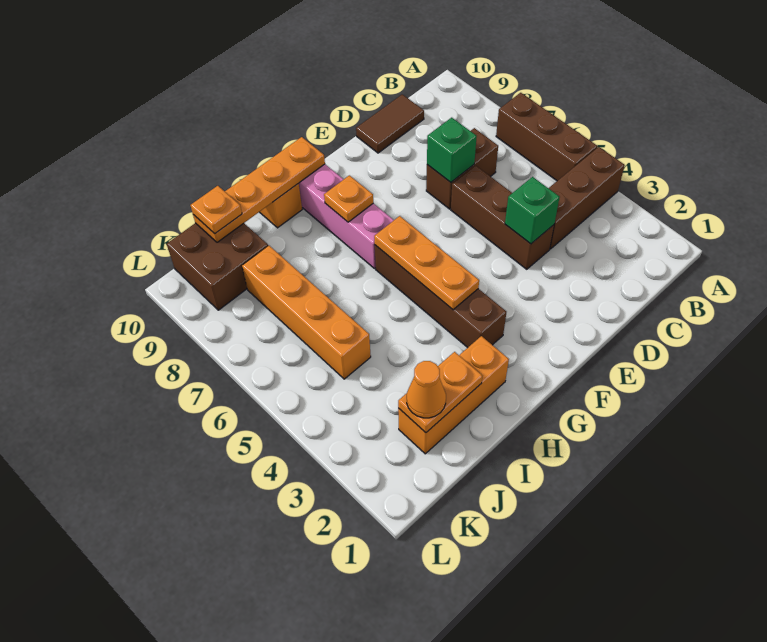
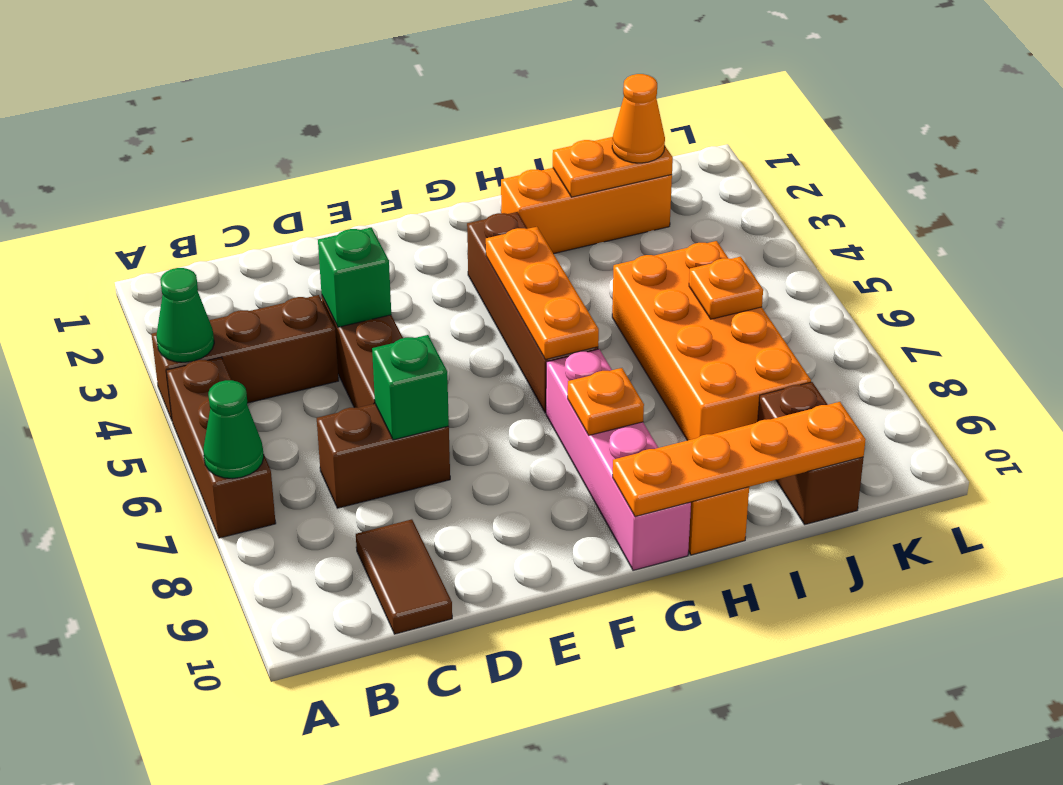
none -> green cone A4 level 2
none -> green cone A7 level 2
brown tile C10:D10 level 1 -> brown tile C9:C10 level 1
orange brick J5:J8 level 1 -> orange brick I5:J8 level 1
brown brick J9:K10 level 1 -> brown brick J9:J10 level 1
orange plate J10 level 3 -> orange plate J6 level 2

